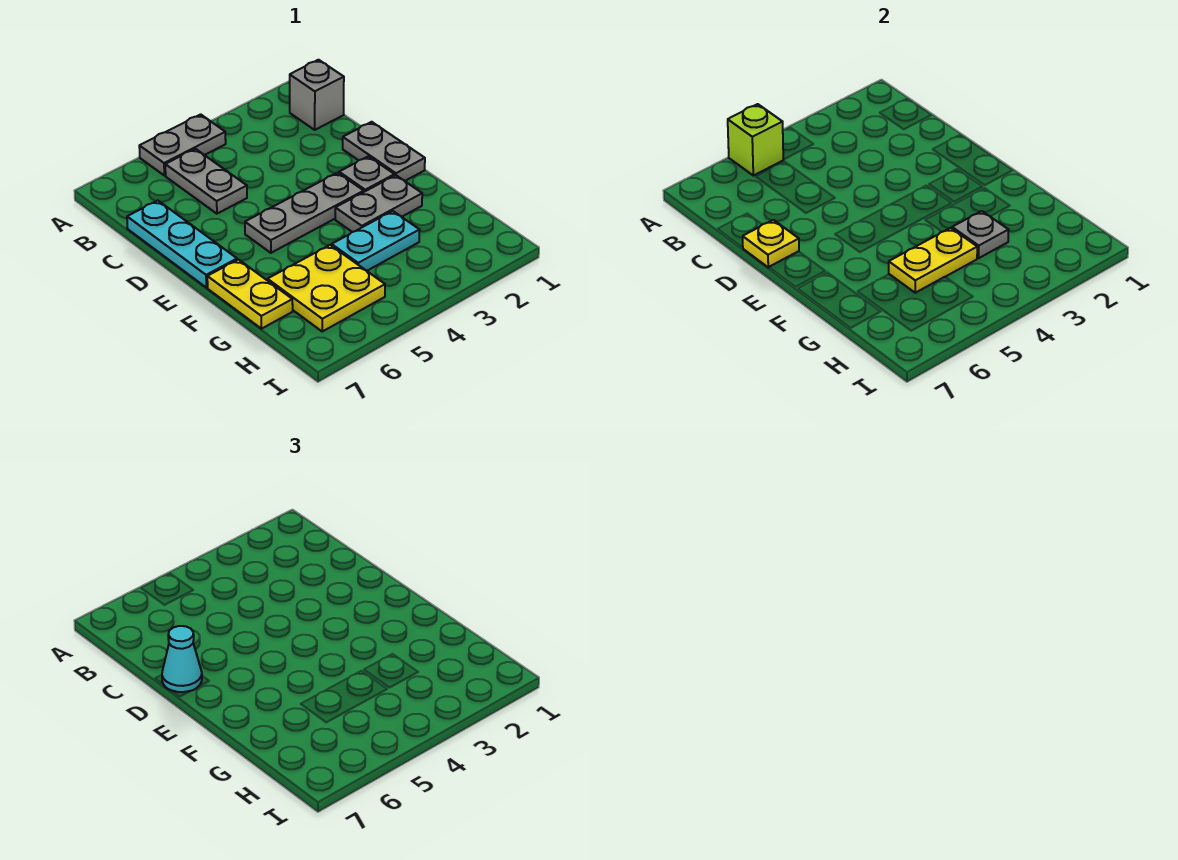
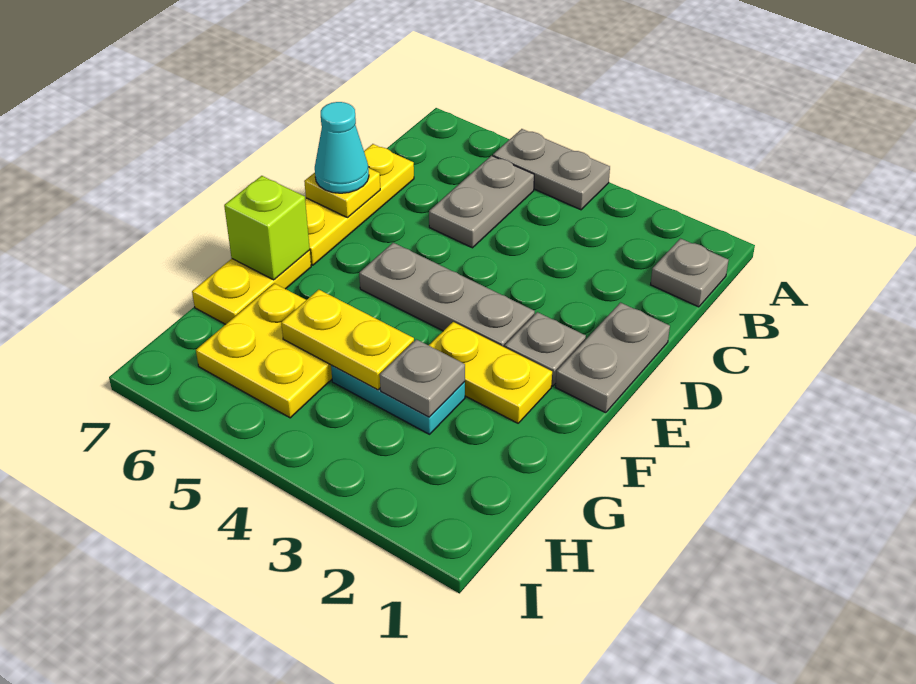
lime brick A5 level 2 -> lime brick F7 level 2
grey brick B1 level 1 -> grey plate B1 level 1
cyan plate C7:E7 level 1 -> yellow plate C7:E7 level 1
grey plate F2:F3 level 1 -> yellow plate F2:F3 level 1

